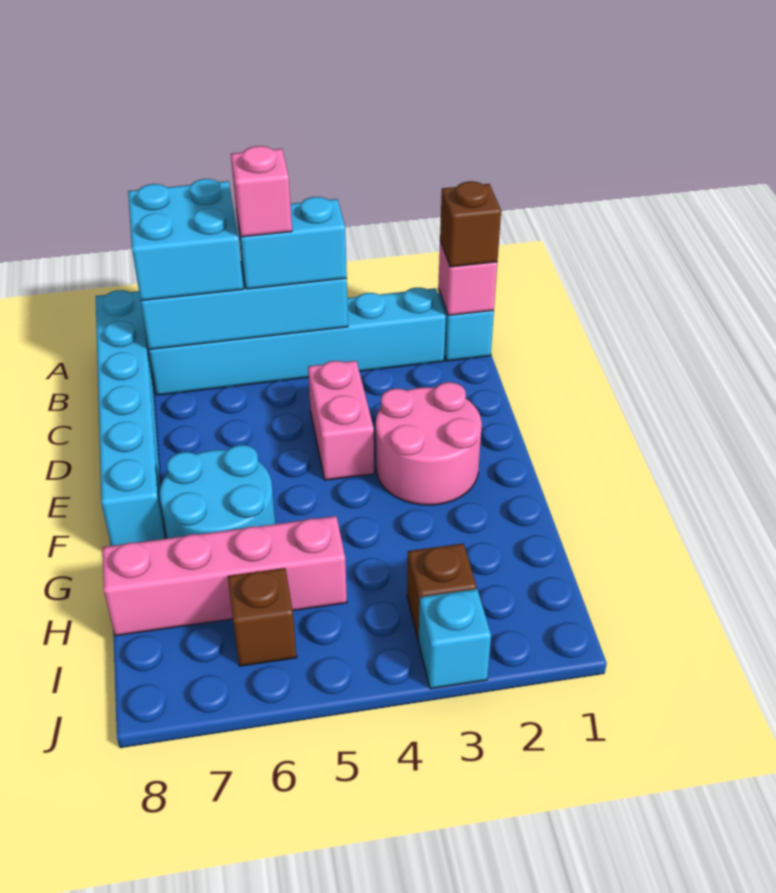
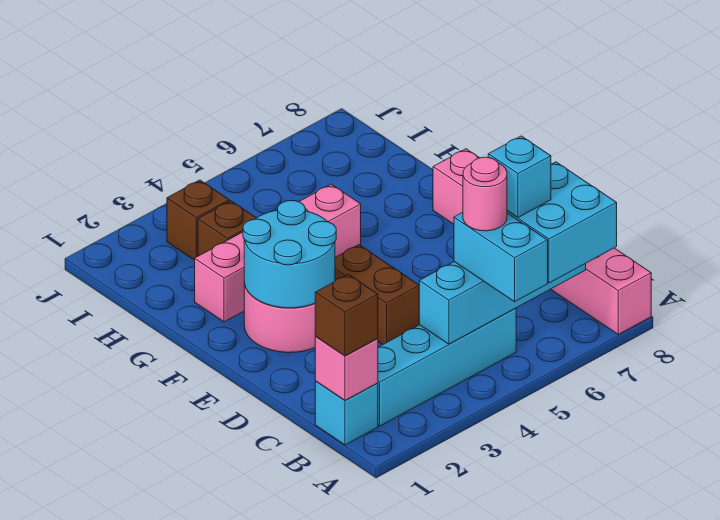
cyan brick A8:F8 level 1 -> pink brick A8:F8 level 1
cyan brick B2:B7 level 1 -> cyan brick B2:B5 level 1
cyan brick B4:B5 level 3 -> cyan brick A5:B5 level 3
pink brick B5 level 4 -> pink round brick B5 level 4
pink brick D4:E4 level 1 -> brown brick D4:E4 level 1
cyan round brick F6:G7 level 1 -> cyan round brick E2:F3 level 2
pink brick H5:H8 level 1 -> pink brick G2:G5 level 1
brown brick I6 level 1 -> brown brick H3 level 1
cyan brick J3 level 1 -> cyan brick B6 level 4

